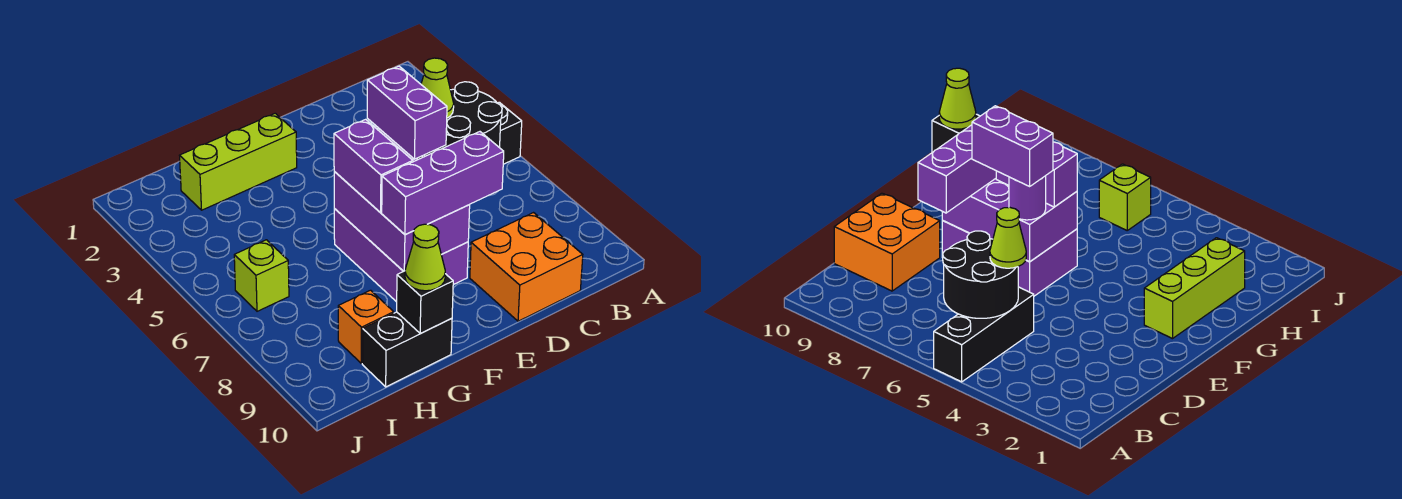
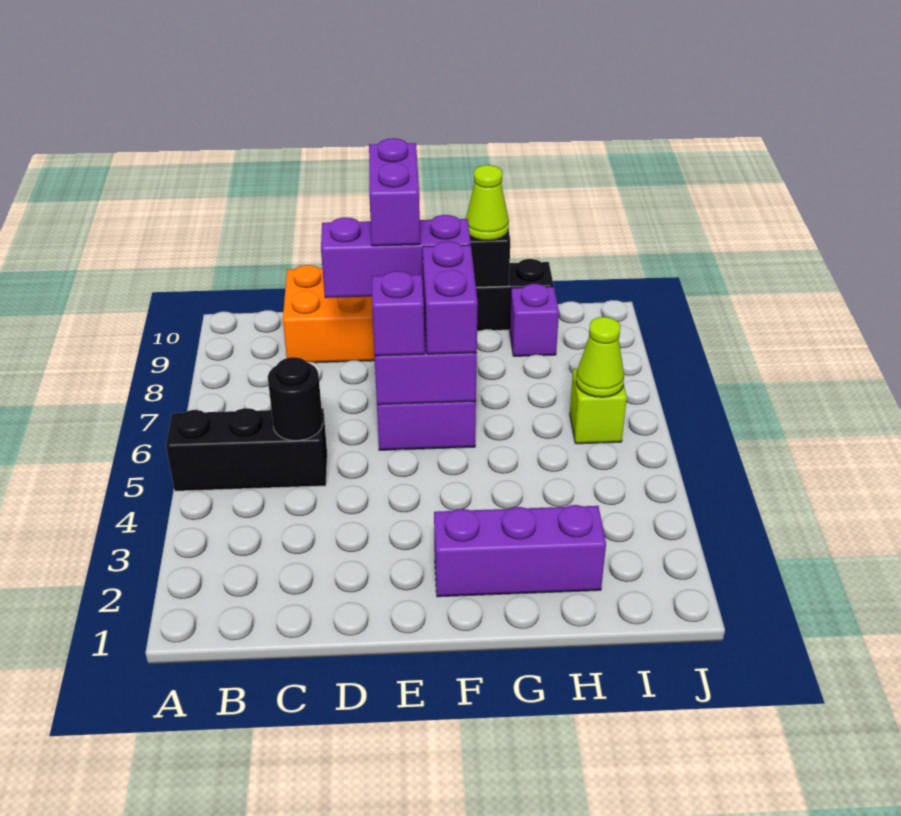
black round brick B5:C6 level 2 -> black round brick C5 level 2
lime cone C5 level 3 -> lime cone I6 level 2
purple round brick E6 level 3 -> purple brick E6 level 3
purple brick E6:E7 level 4 -> purple brick E8:E9 level 4
lime brick F2:H2 level 1 -> purple brick F2:H2 level 1
orange brick H9 level 1 -> purple brick H9 level 1

